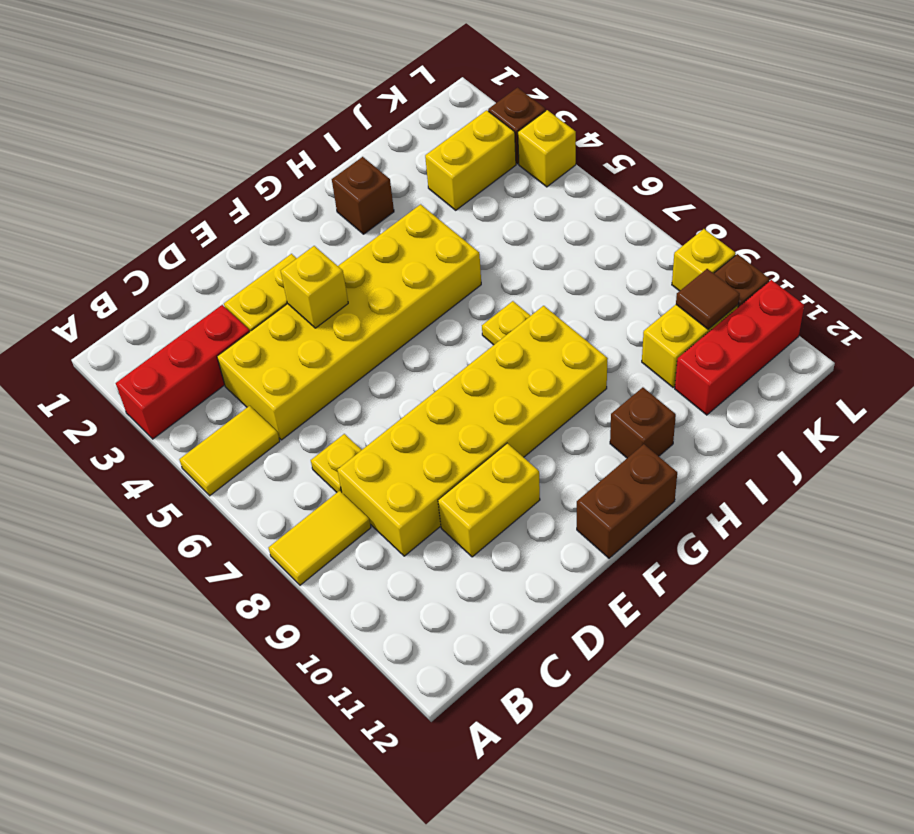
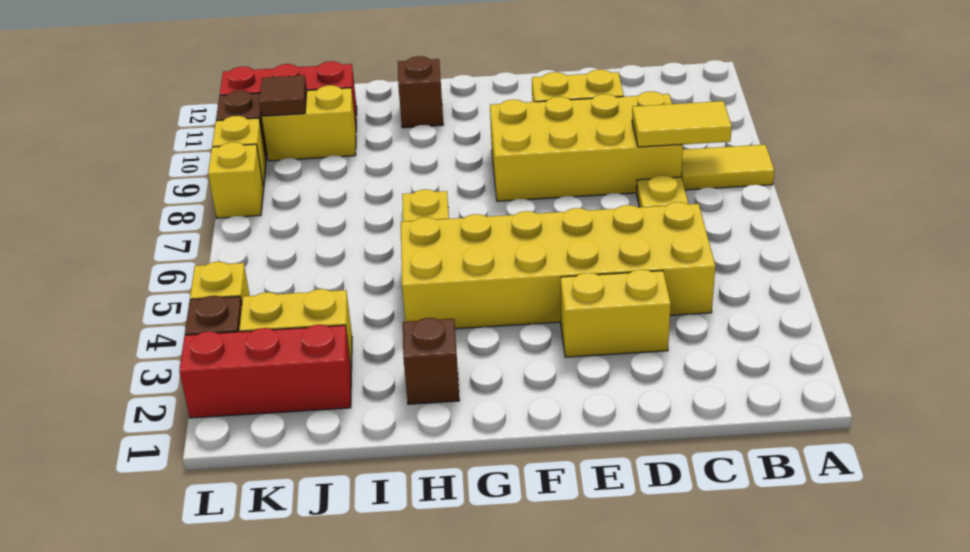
red brick A3:C3 level 1 -> red brick J2:L2 level 1
yellow tile A5:B5 level 1 -> yellow tile B8:C8 level 2
yellow brick C8:H9 level 1 -> yellow brick C8:F9 level 1
yellow brick E4 level 2 -> yellow brick L8 level 1
brown brick F12:G12 level 1 -> none

